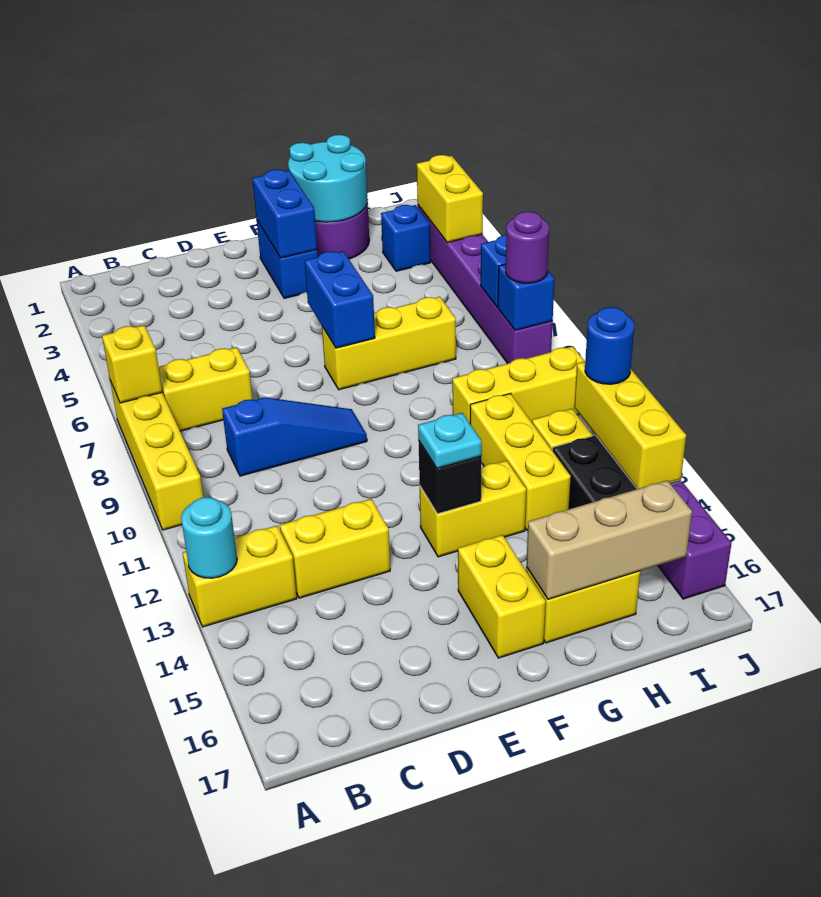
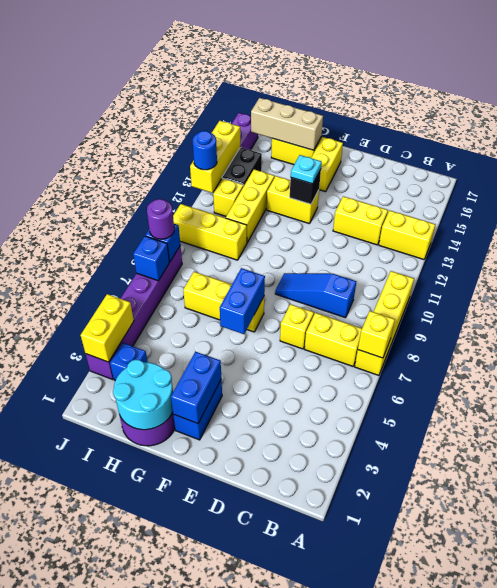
cyan round brick A13 level 2 -> none
none -> yellow brick D7 level 1

